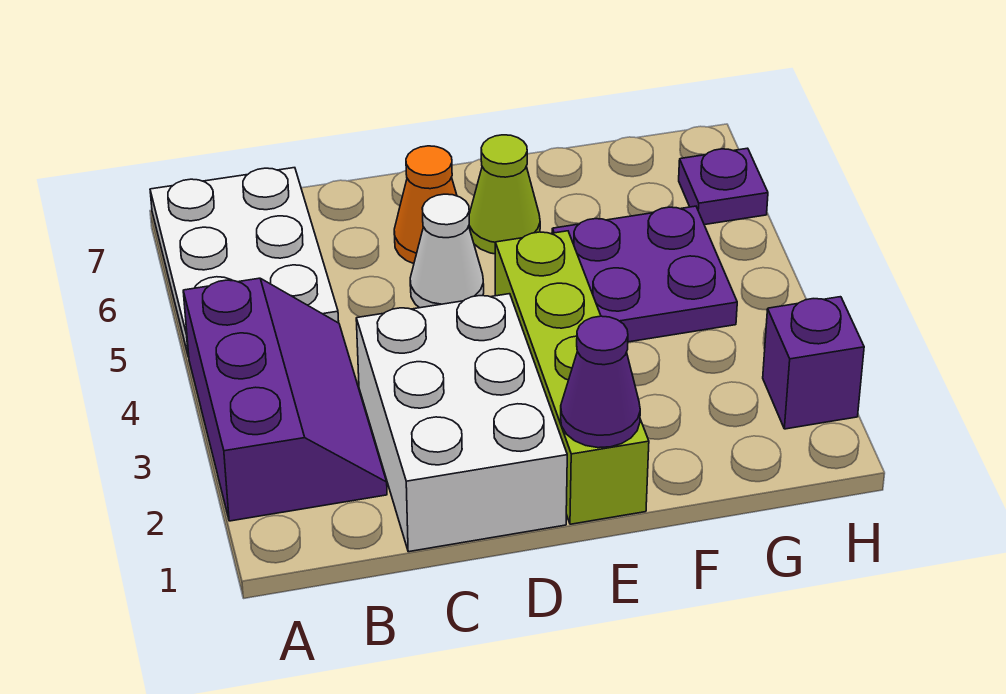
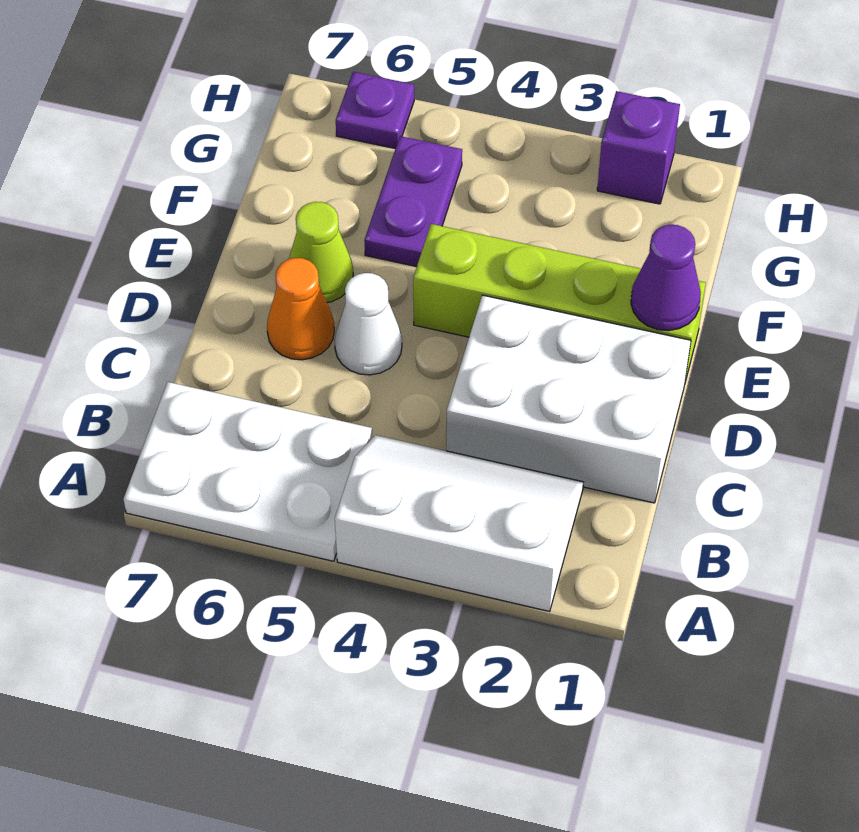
purple slope A2:B4 level 1 top A -> white slope A2:B4 level 1 top A
purple plate F4:G5 level 1 -> purple plate F5:G5 level 1

